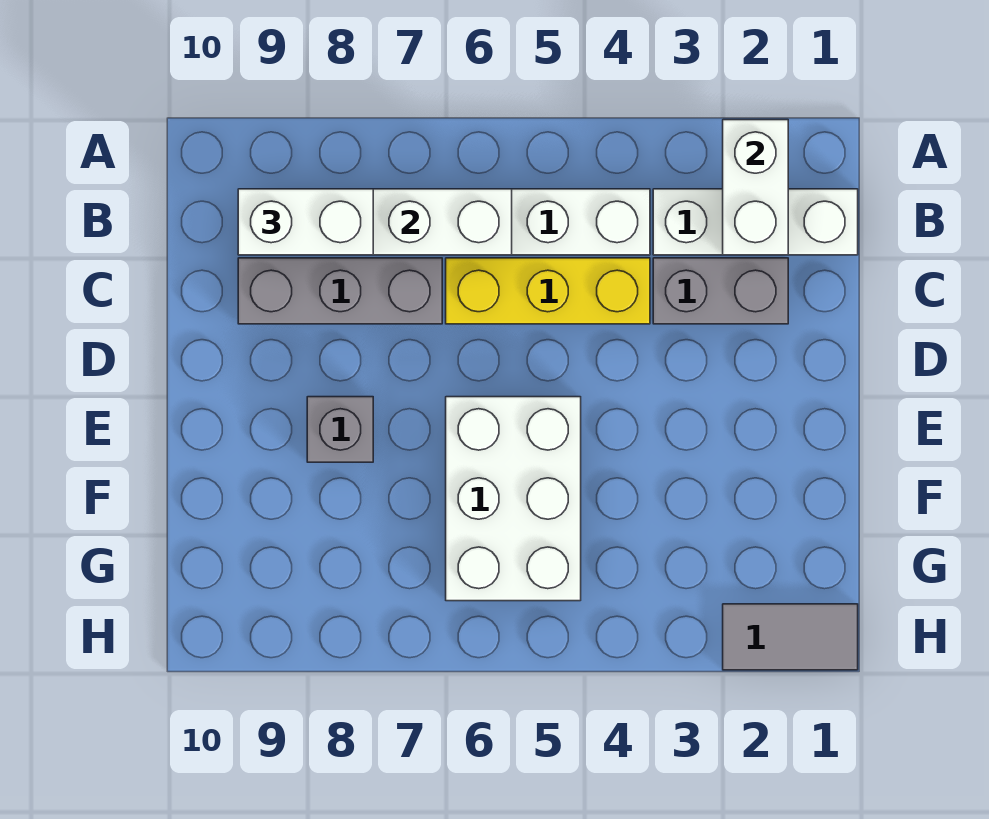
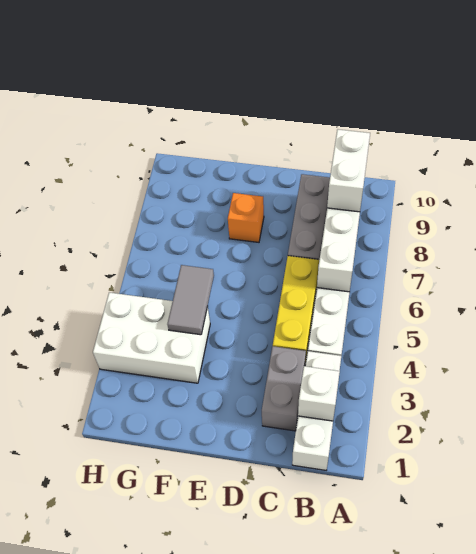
white brick A2:B2 level 2 -> white brick B2 level 2
white brick E5:G6 level 1 -> white brick F3:H4 level 1
grey brick E8 level 1 -> orange brick E8 level 1
grey tile H1:H2 level 1 -> grey tile F4:F5 level 2

